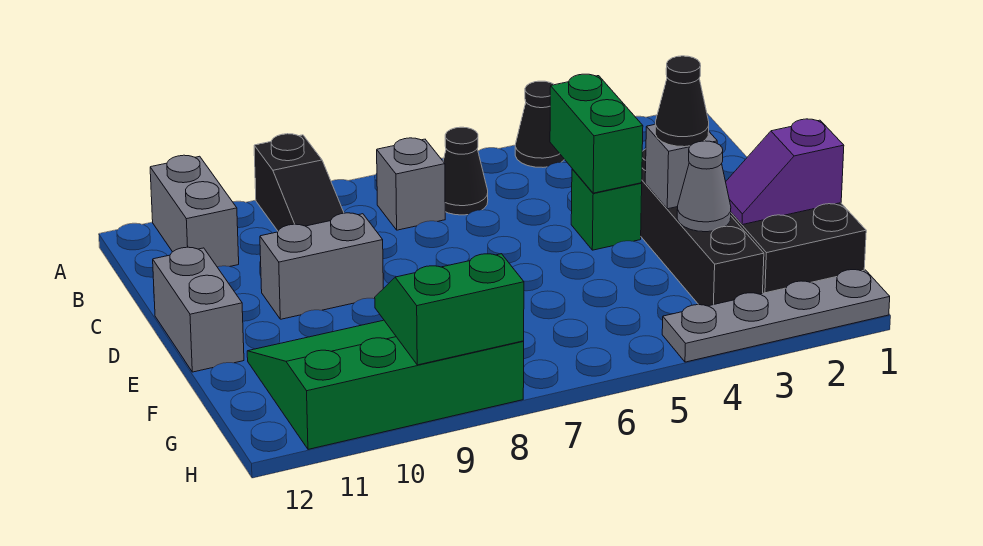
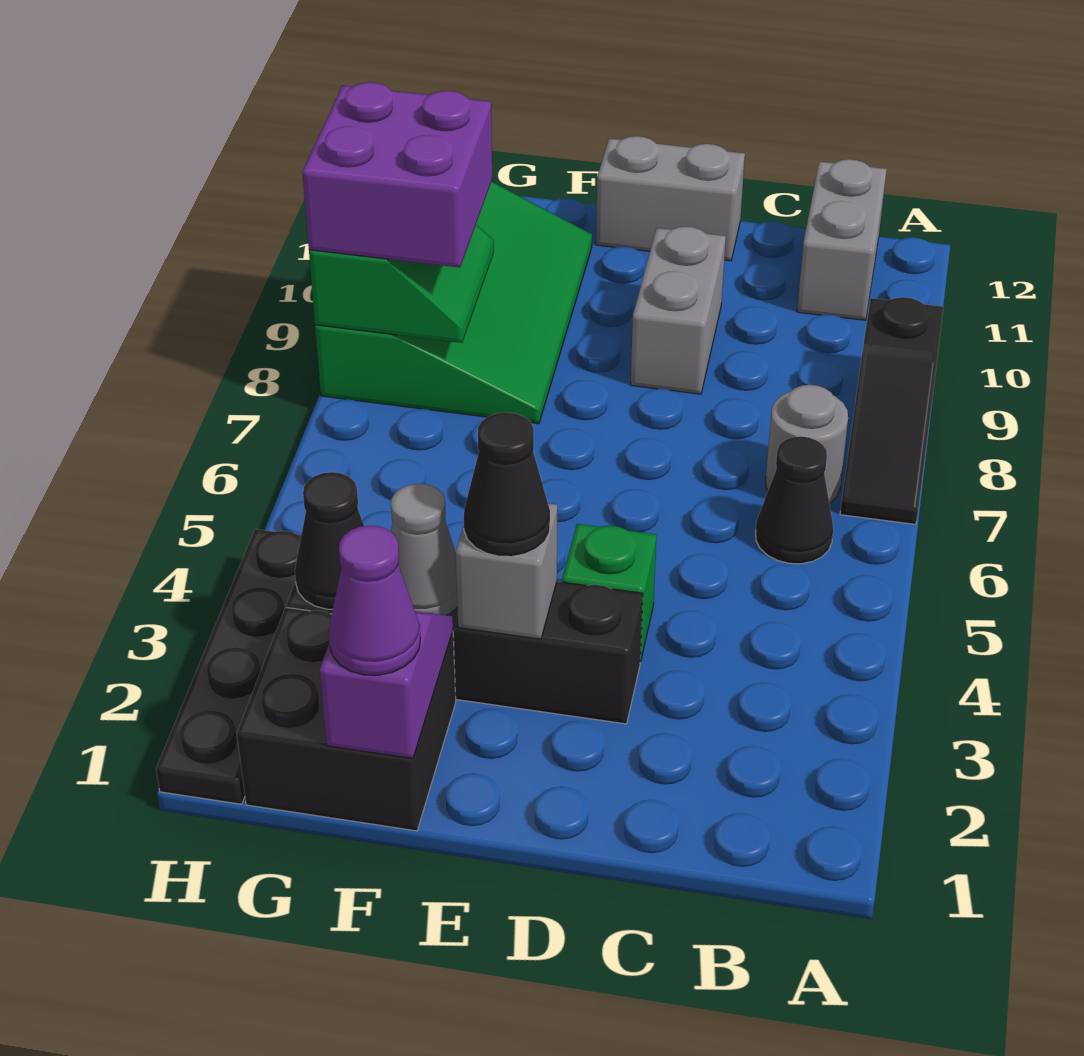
black cone A4 level 1 -> black cone G3 level 2
black slope A9:C9 level 1 top A -> black slope A7:A9 level 1 top 9
grey brick A11:B11 level 1 -> grey brick B11:B12 level 1
grey brick B7 level 1 -> grey round brick B7 level 1
green brick C4:D4 level 2 -> none
none -> purple cone F1 level 3
none -> purple brick G8:H9 level 3
grey plate H1:H4 level 1 -> black plate H1:H4 level 1

